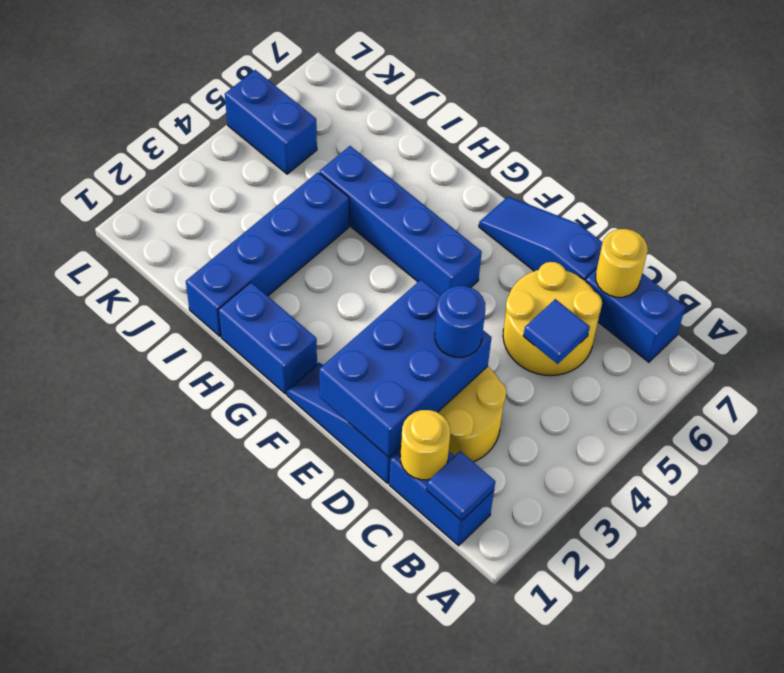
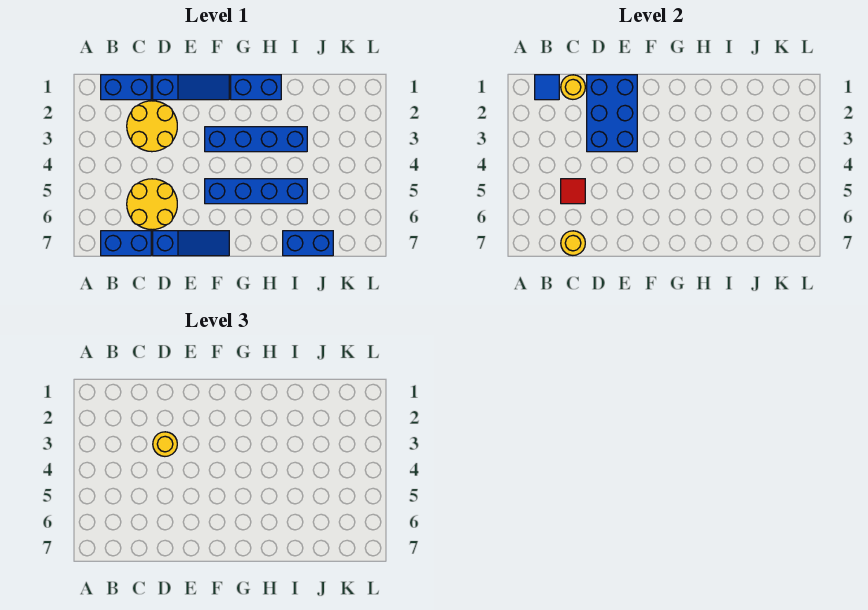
blue tile C5 level 2 -> red tile C5 level 2
blue round brick D3 level 3 -> yellow round brick D3 level 3
blue brick I1:I4 level 1 -> blue brick F3:I3 level 1
blue brick K5:L5 level 1 -> blue brick I7:J7 level 1

